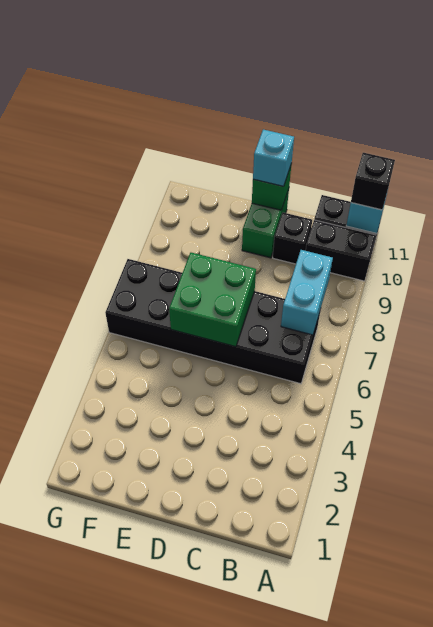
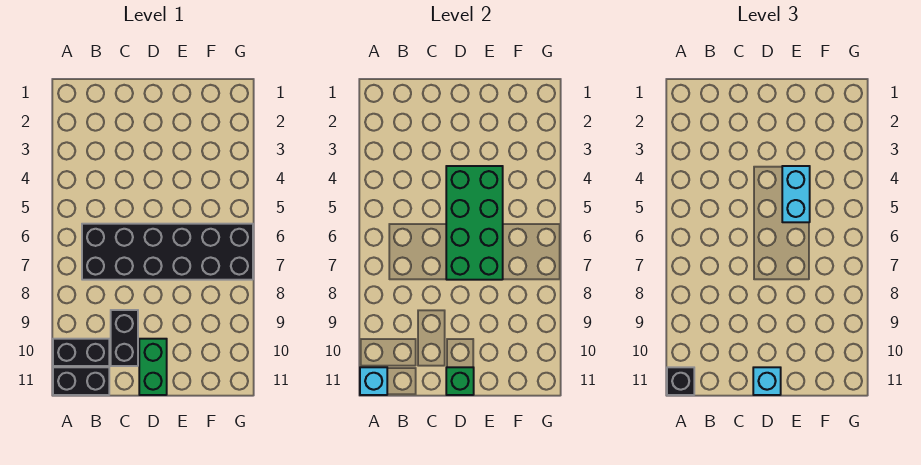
cyan brick B7:B8 level 2 -> cyan brick E4:E5 level 3
black brick C10 level 1 -> black brick C9:C10 level 1
green brick D6:E7 level 2 -> green brick D4:E7 level 2

